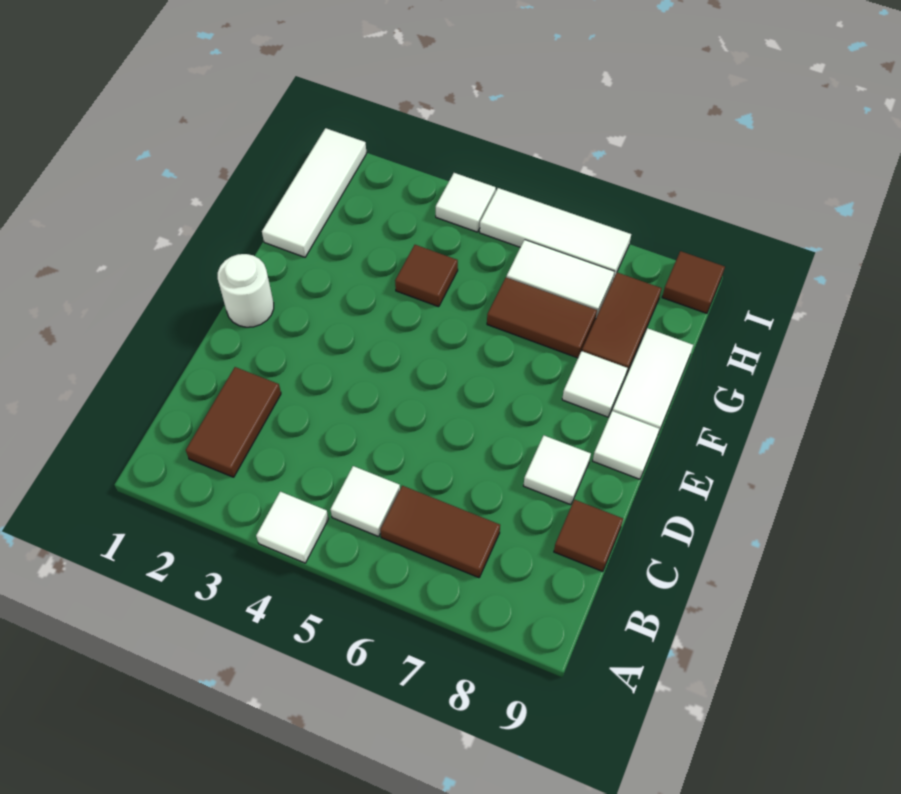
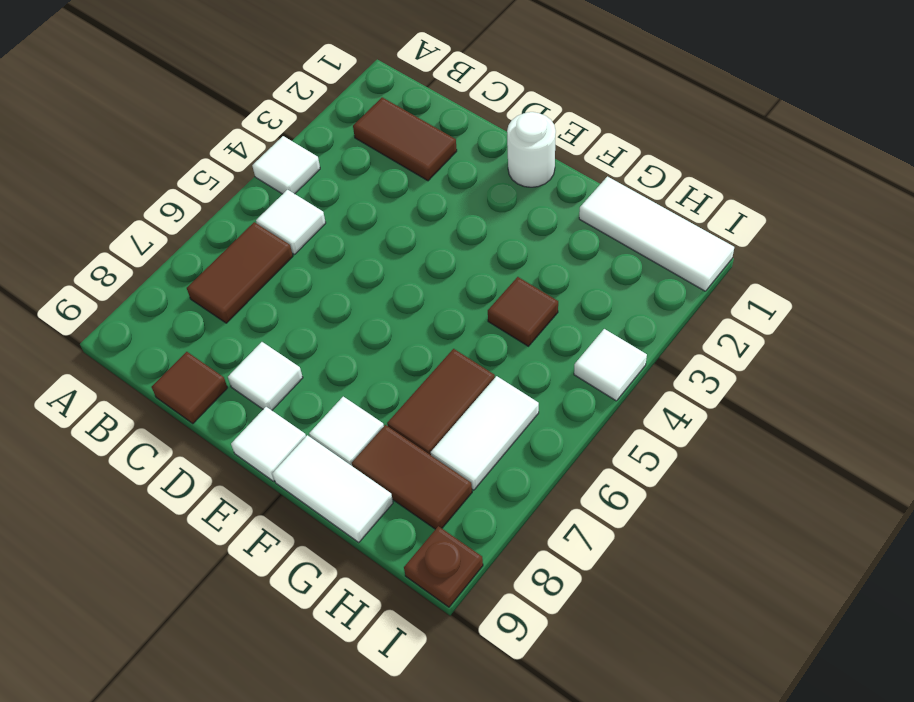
white tile I5:I7 level 1 -> none
brown tile I9 level 1 -> brown plate I9 level 1

